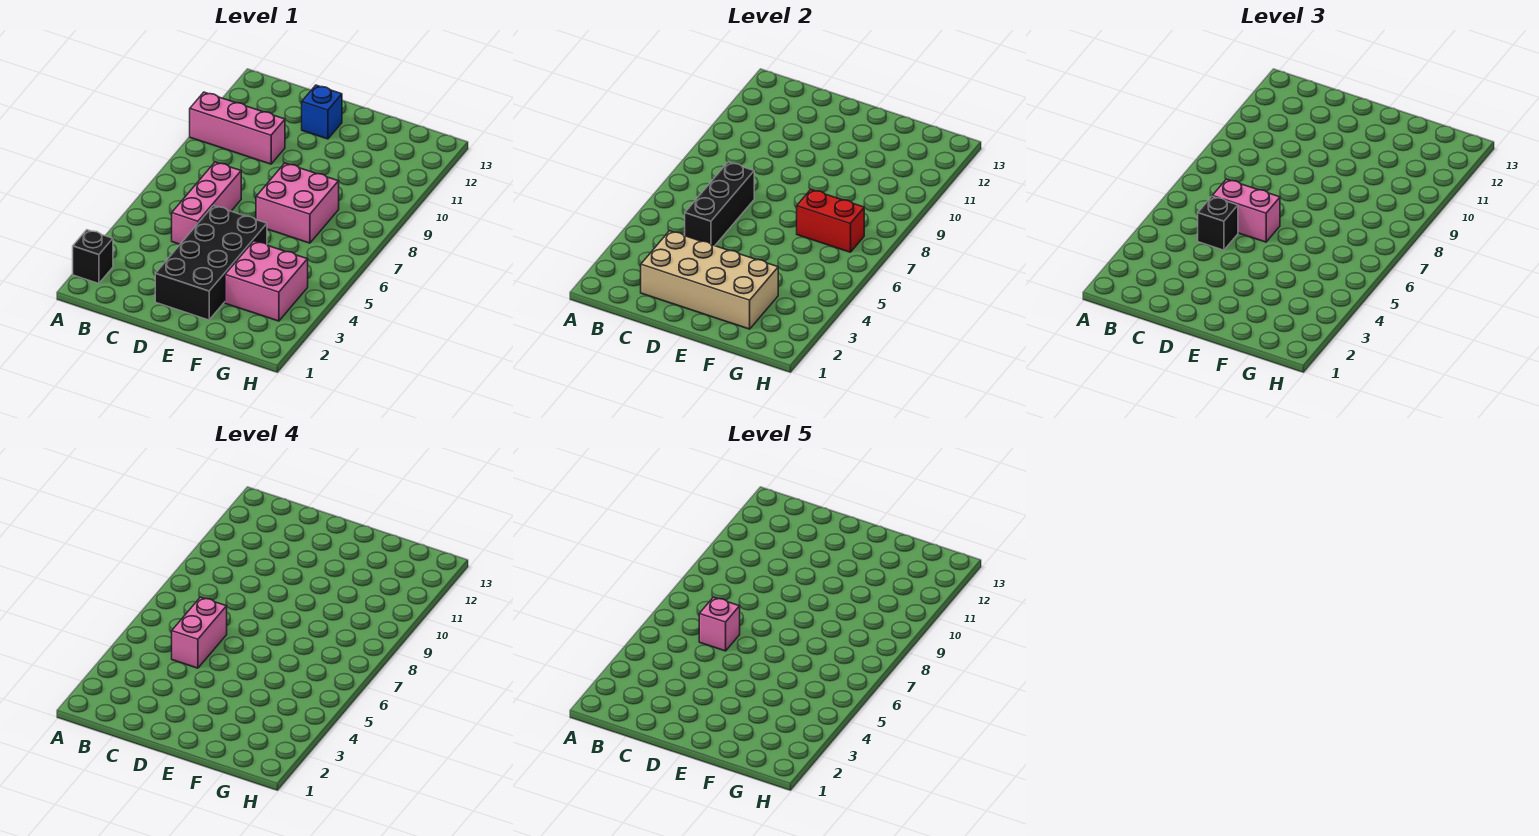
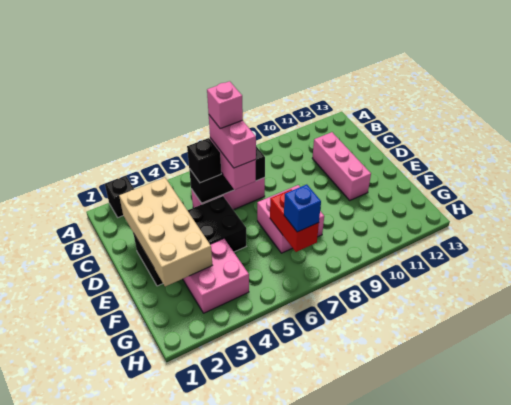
pink brick A10:C10 level 1 -> pink brick C11:E11 level 1
pink brick C5:C6 level 4 -> pink brick C6:D6 level 4
blue brick D12 level 1 -> blue brick G7 level 3

